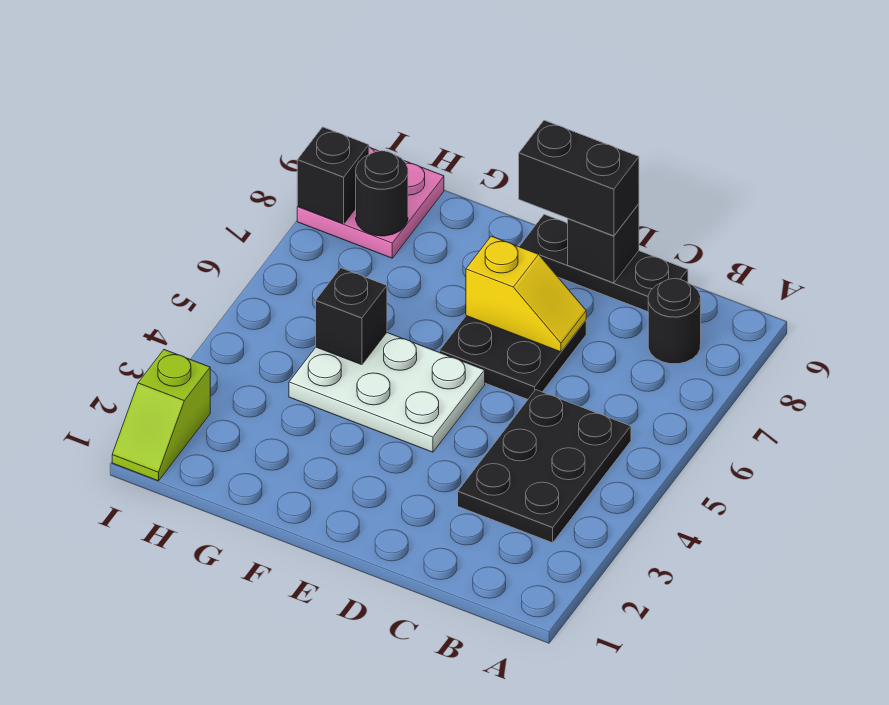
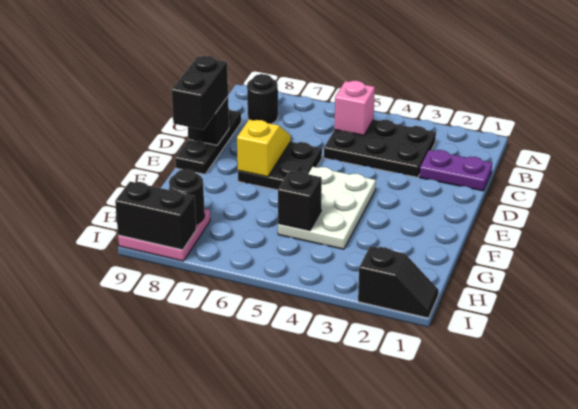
none -> pink brick B5 level 2
none -> purple plate C1:C2 level 1
lime slope I1:I2 level 1 top 2 -> black slope I1:I2 level 1 top 2
black brick I8 level 2 -> black brick I8:I9 level 2

